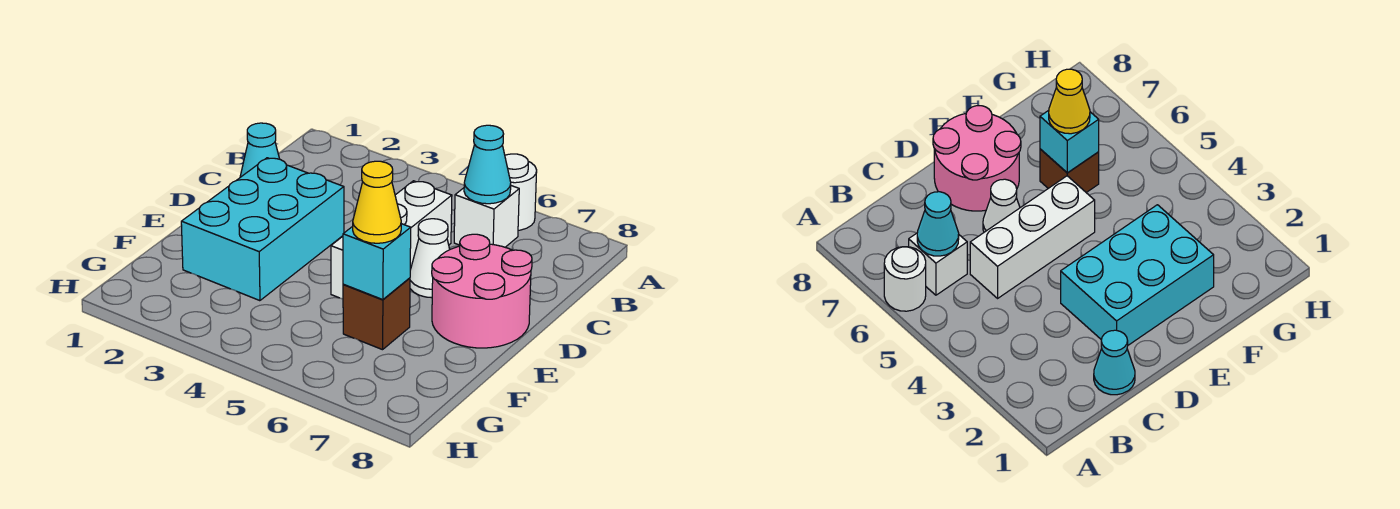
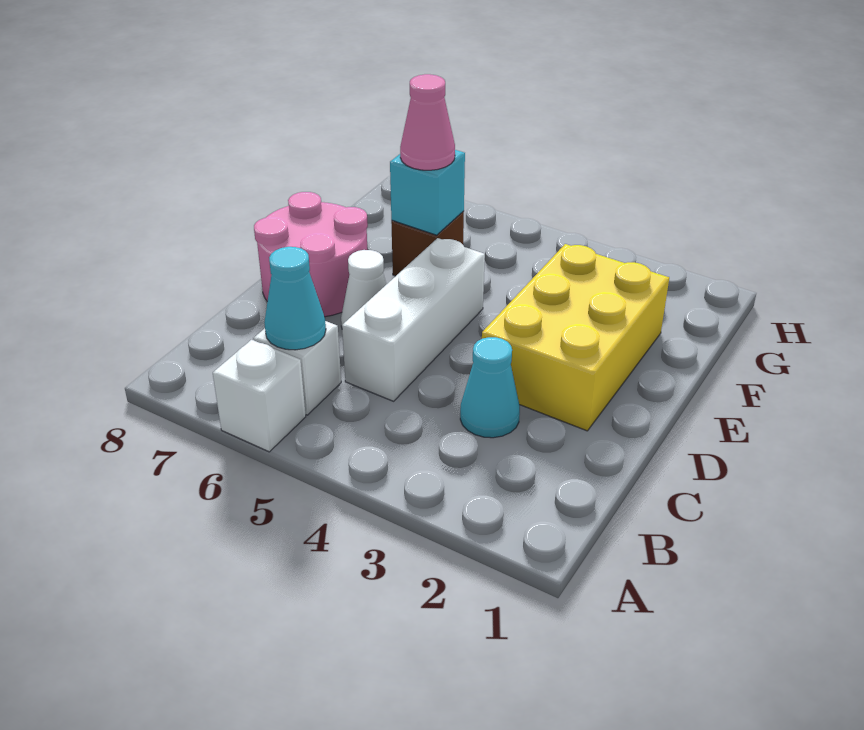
white round brick A6 level 1 -> white brick A6 level 1
cyan cone C1 level 1 -> cyan cone C3 level 1
cyan brick D2:F3 level 1 -> yellow brick D2:F3 level 1
yellow cone F6 level 3 -> pink cone F6 level 3

